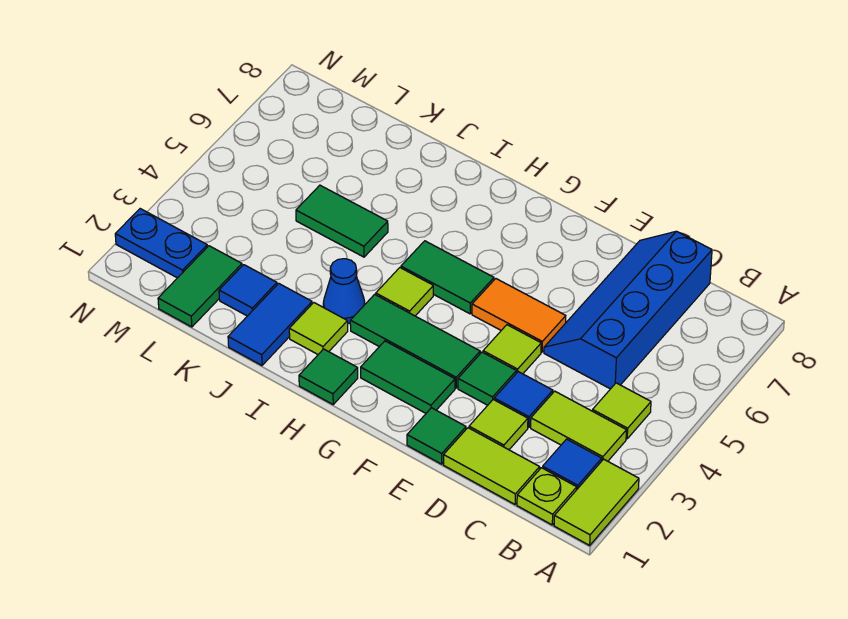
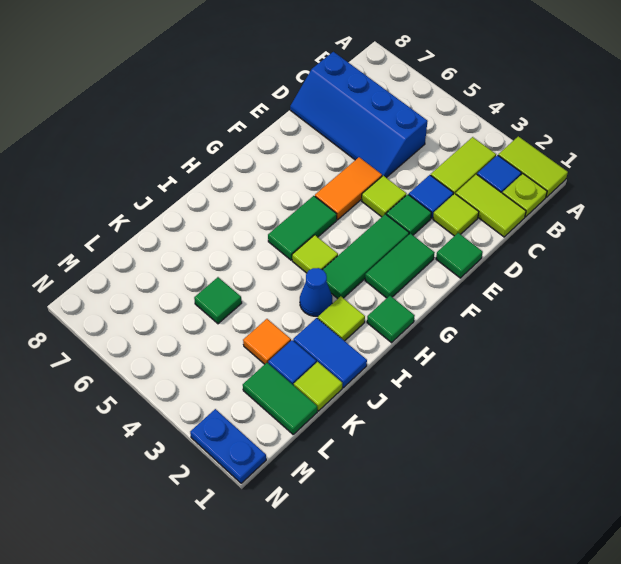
lime tile B4 level 1 -> lime tile K1 level 1
lime tile C1:D1 level 1 -> lime tile C1:C2 level 1
green tile J5:K5 level 1 -> green tile K5 level 1
none -> orange tile K3 level 1
blue plate M2:N2 level 1 -> blue plate N1:N2 level 1

